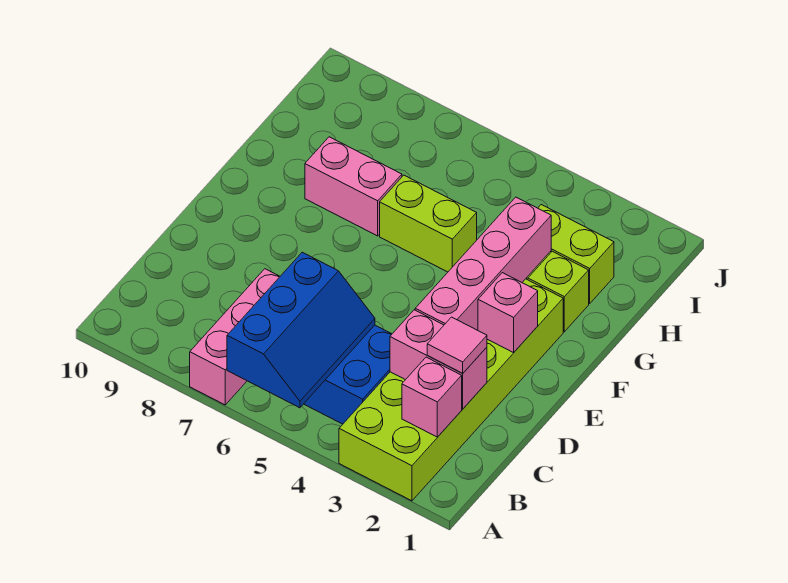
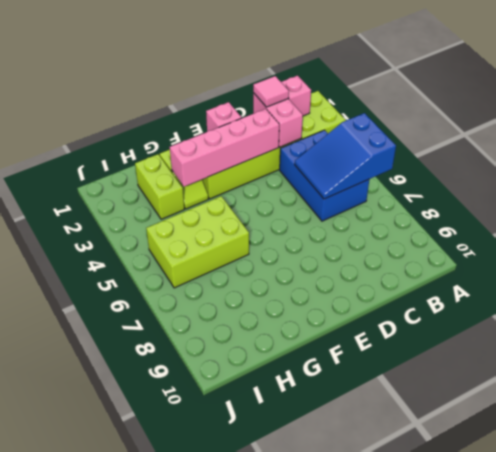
blue slope A5:C6 level 2 top 6 -> blue slope A5:C6 level 2 top A
pink brick A7:C7 level 1 -> none
lime brick G5:G6 level 1 -> lime brick G5:I6 level 1
pink brick G7:G8 level 1 -> none

